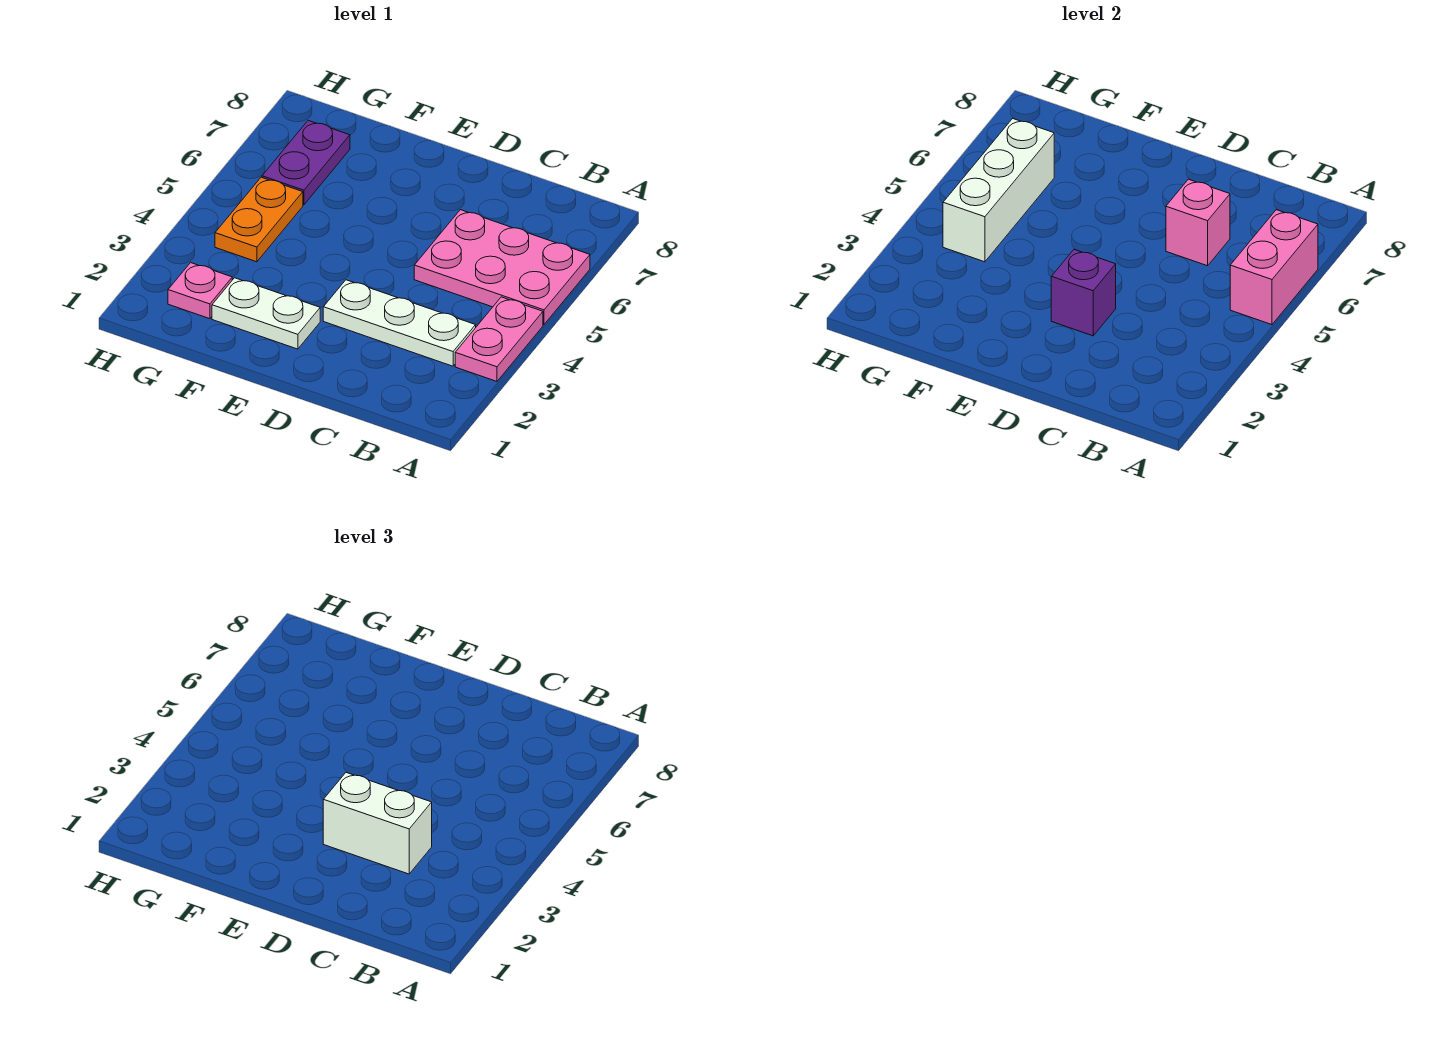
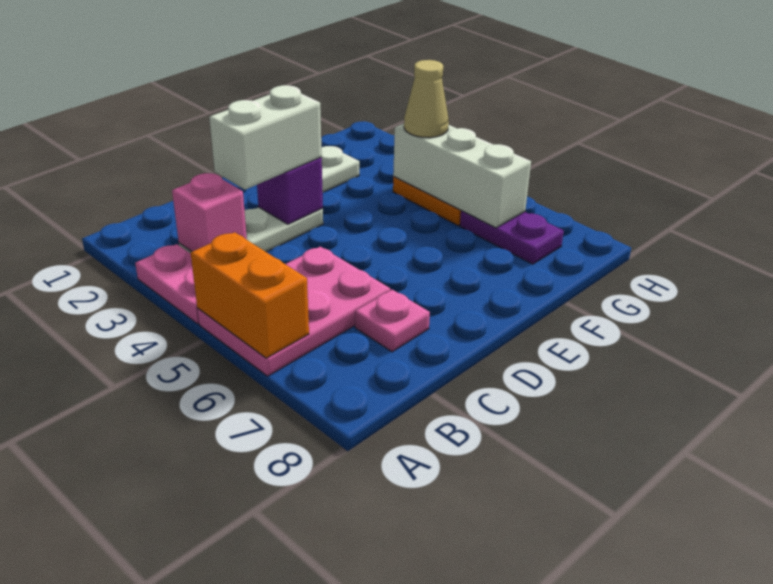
pink brick A5:A6 level 2 -> orange brick A5:A6 level 2
pink brick C6 level 2 -> pink brick B3 level 2
pink plate G2 level 1 -> pink plate C7 level 1
none -> tan cone G4 level 3

